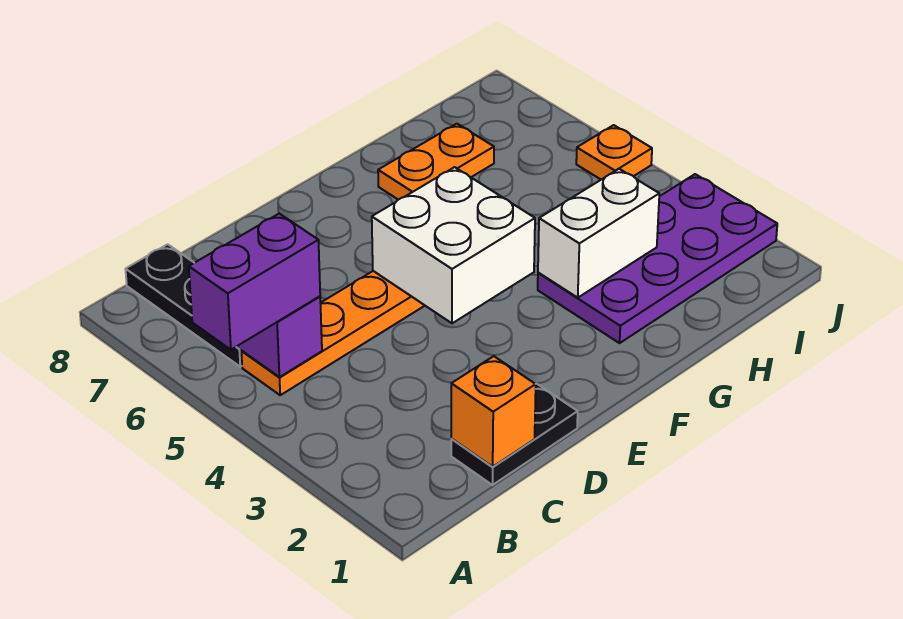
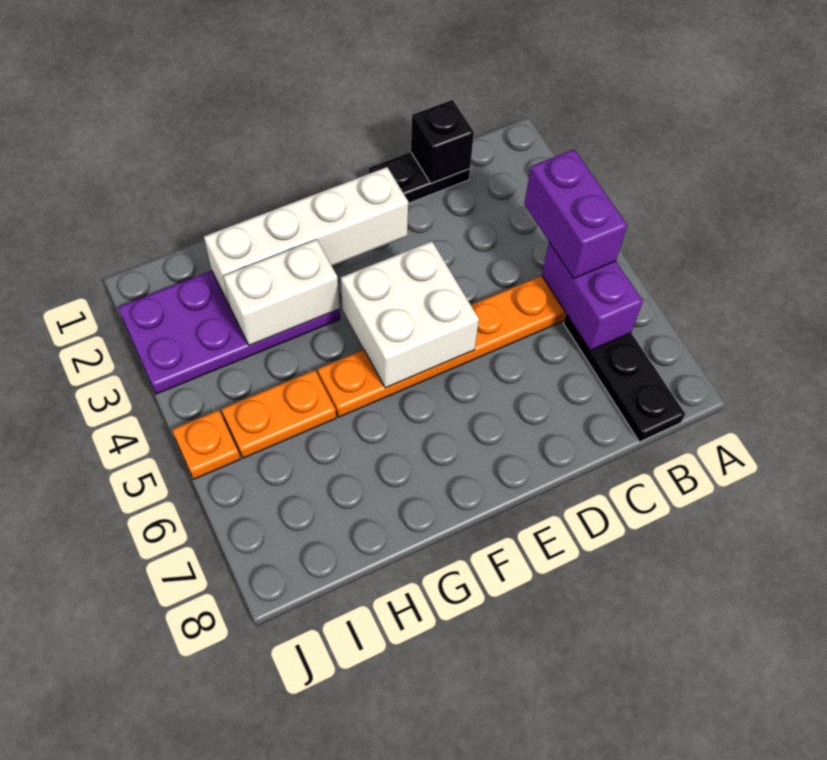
purple brick A5:B5 level 3 -> purple brick B4:B5 level 3
orange brick C1 level 2 -> black brick C1 level 2
none -> white brick E2:H2 level 2
orange plate G7:H7 level 1 -> orange plate H5:I5 level 1

